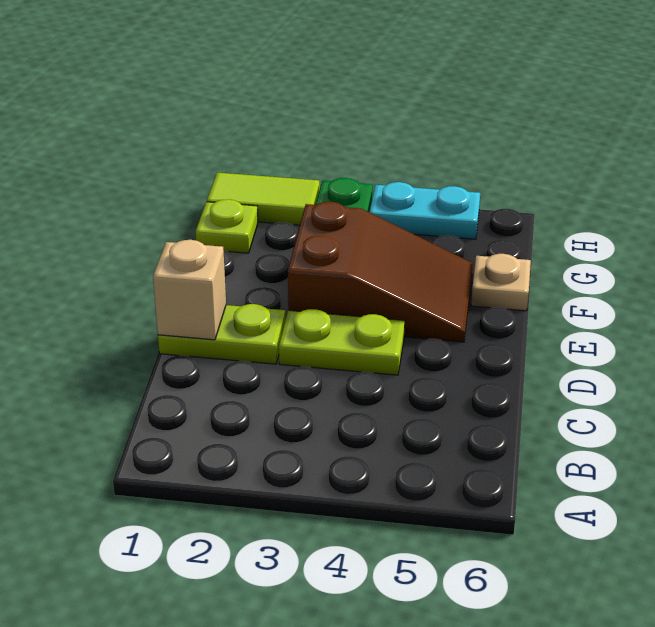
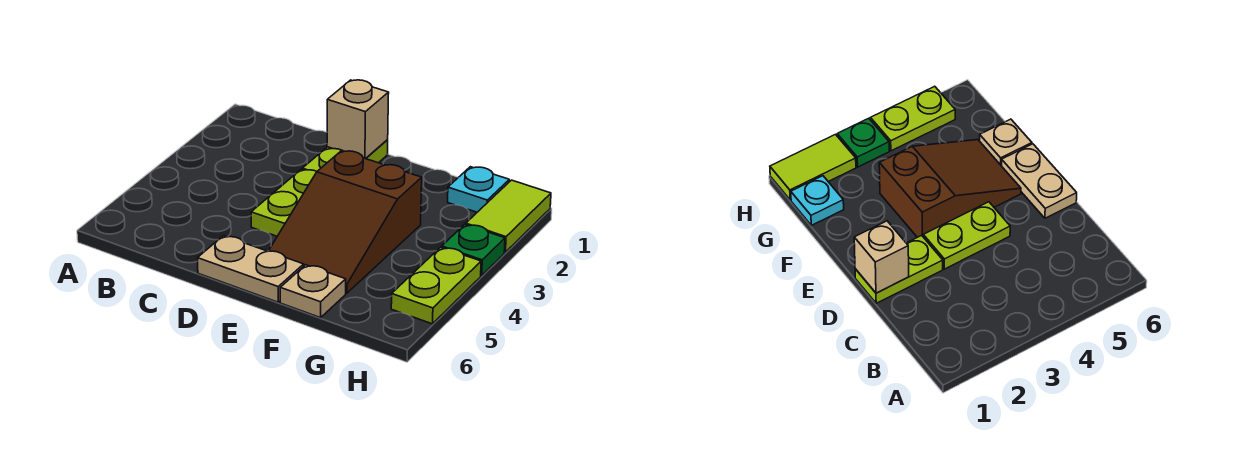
none -> tan plate D6:E6 level 1
lime plate G1 level 1 -> cyan plate G1 level 1
cyan plate H4:H5 level 1 -> lime plate H4:H5 level 1

